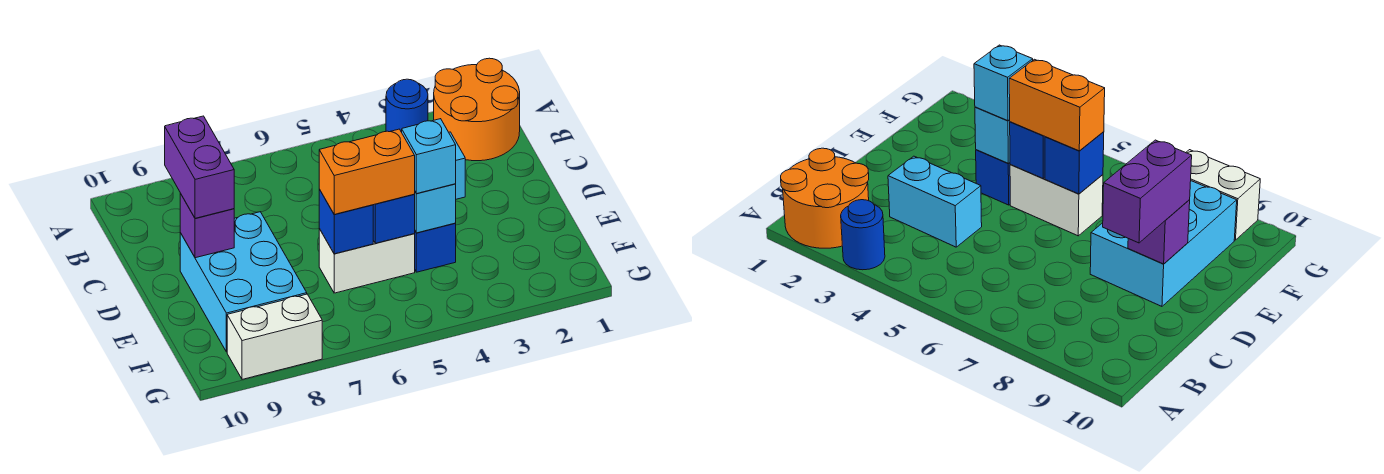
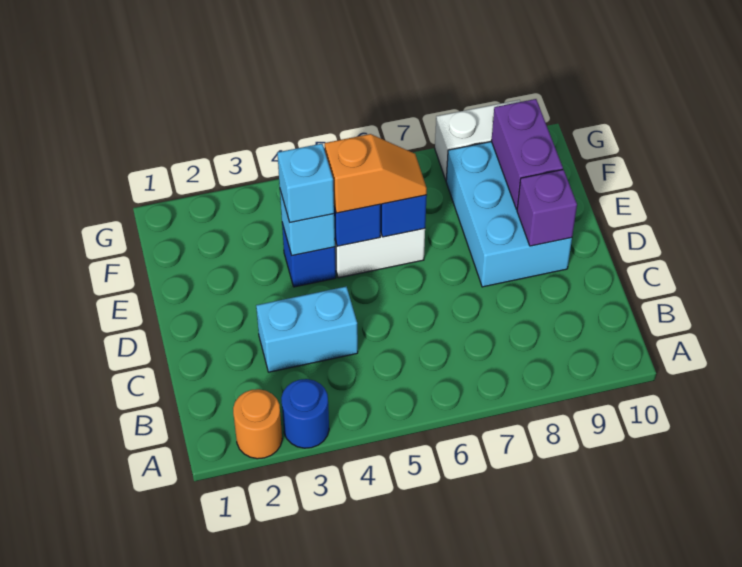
orange round brick A1:B2 level 1 -> orange round brick A2 level 1
purple brick C9:D9 level 3 -> purple brick E9:F9 level 2
orange brick E5:E6 level 3 -> orange slope E5:E6 level 3 top 5

